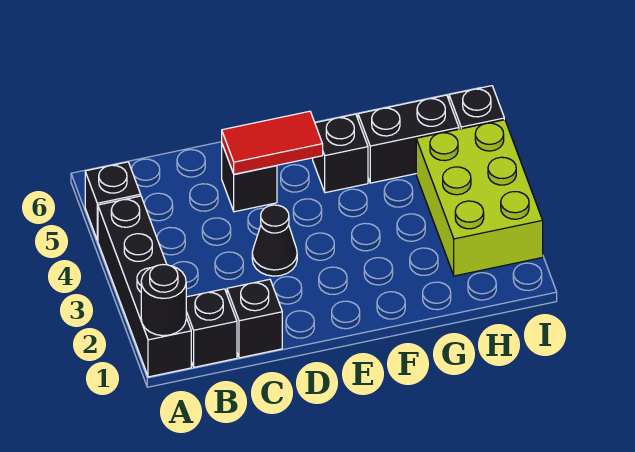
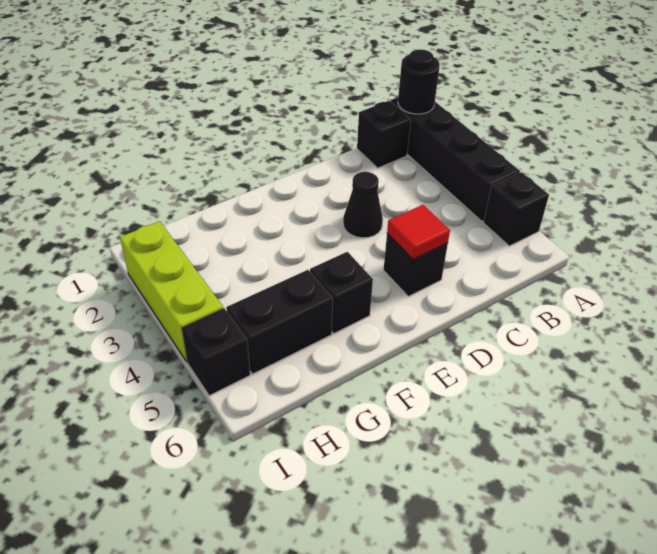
black brick C1 level 1 -> none
red tile D5:E5 level 2 -> red tile D5 level 2
lime brick H2:I4 level 1 -> lime brick I2:I4 level 1

